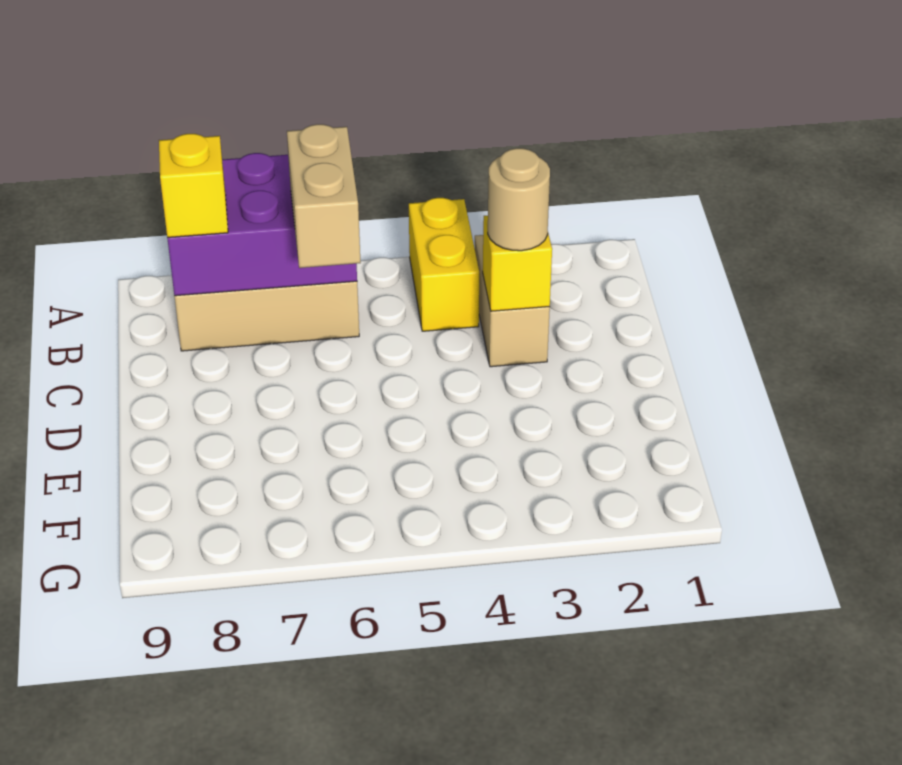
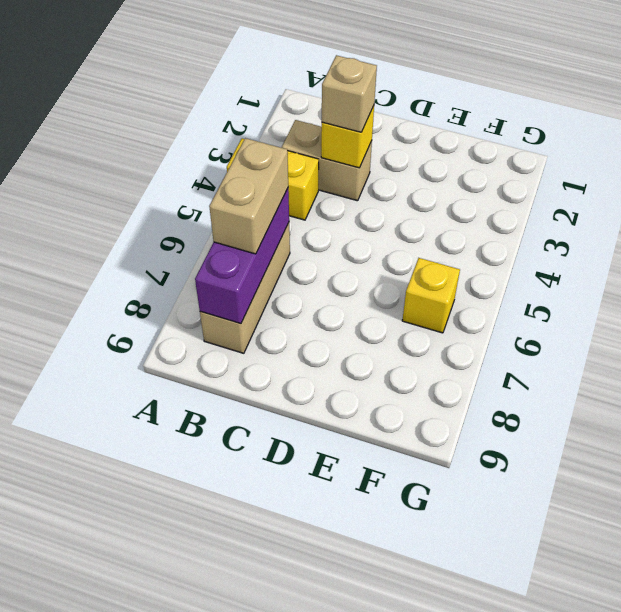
purple brick A6:B8 level 2 -> purple brick B6:B8 level 2
tan brick B6:C6 level 3 -> tan brick B6:B7 level 3
yellow brick B8 level 3 -> yellow brick F6 level 1
tan round brick C3 level 3 -> tan brick C3 level 3

